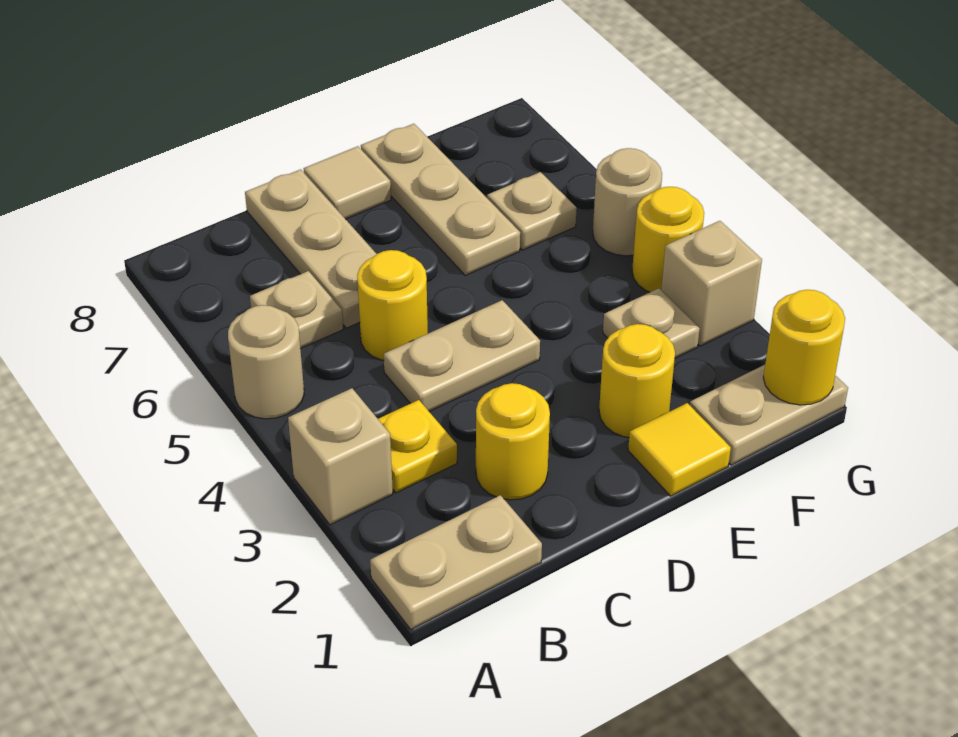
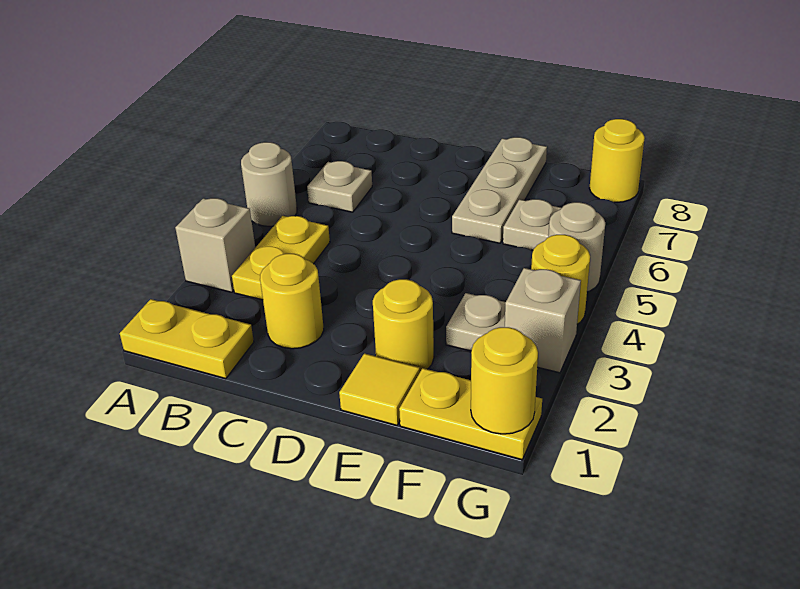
tan plate A1:B1 level 1 -> yellow plate A1:B1 level 1
yellow plate B3 level 1 -> yellow plate B3:B4 level 1
tan plate C4:D4 level 1 -> none
yellow round brick C5 level 1 -> yellow round brick G8 level 1
tan plate C6:C8 level 1 -> none
tan tile D8 level 1 -> none
tan plate F1:G1 level 1 -> yellow plate F1:G1 level 1

